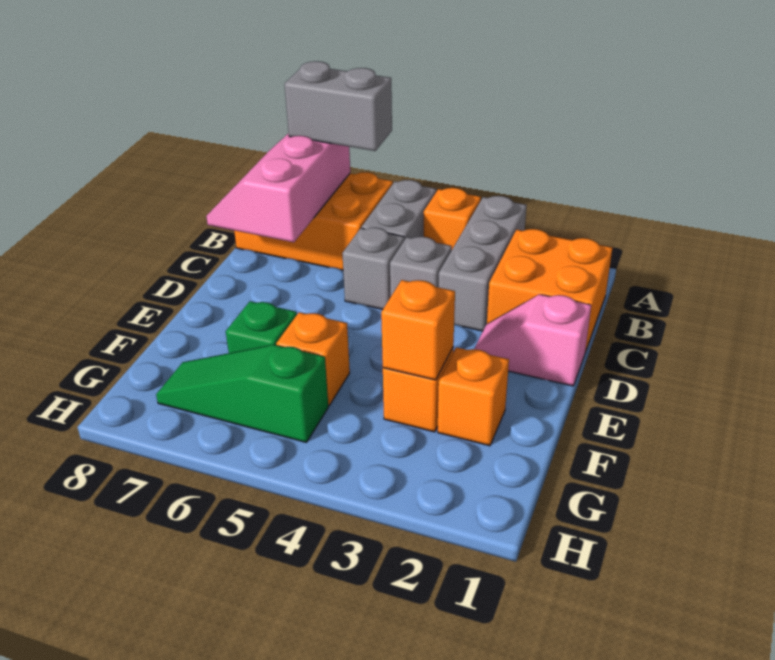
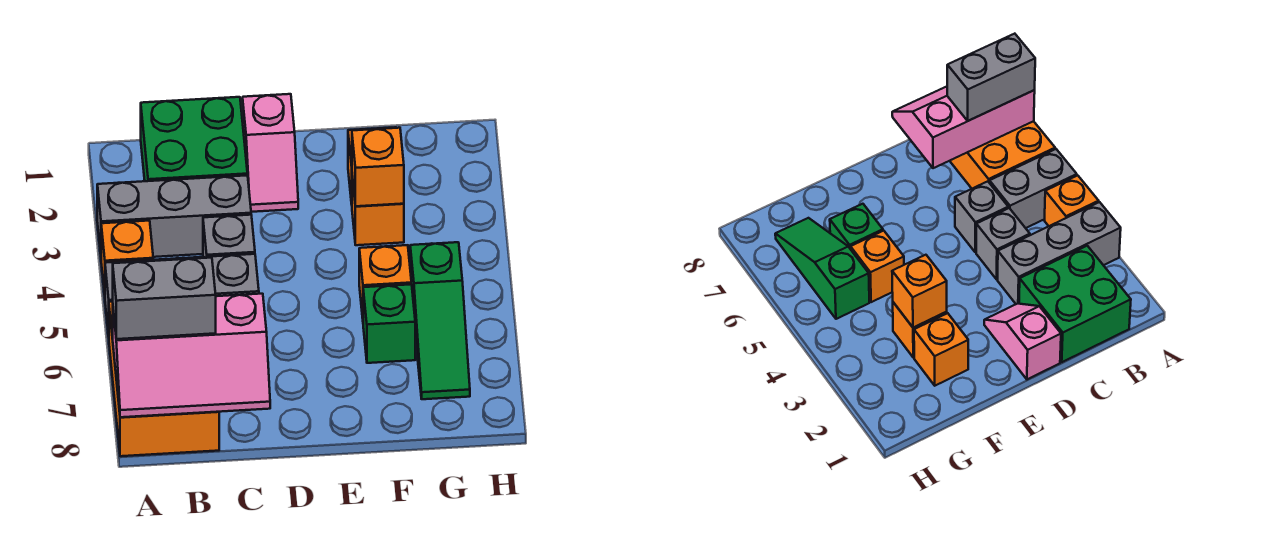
grey brick A6:A7 level 3 -> grey brick A7:B7 level 3
orange brick B1:C2 level 1 -> green brick B1:C2 level 1

